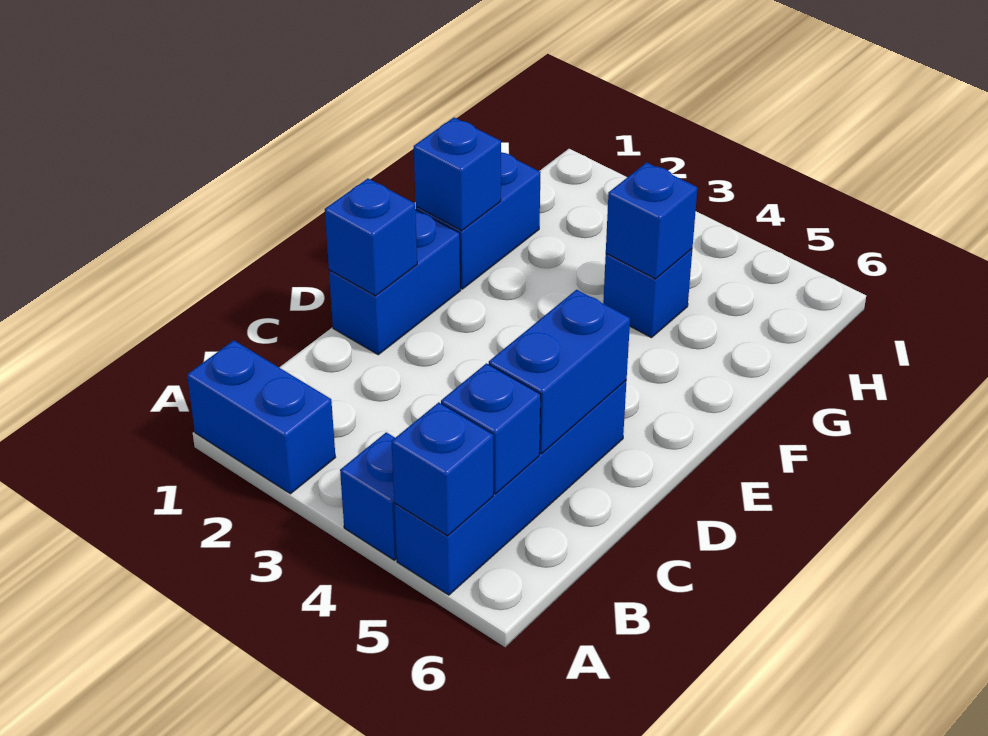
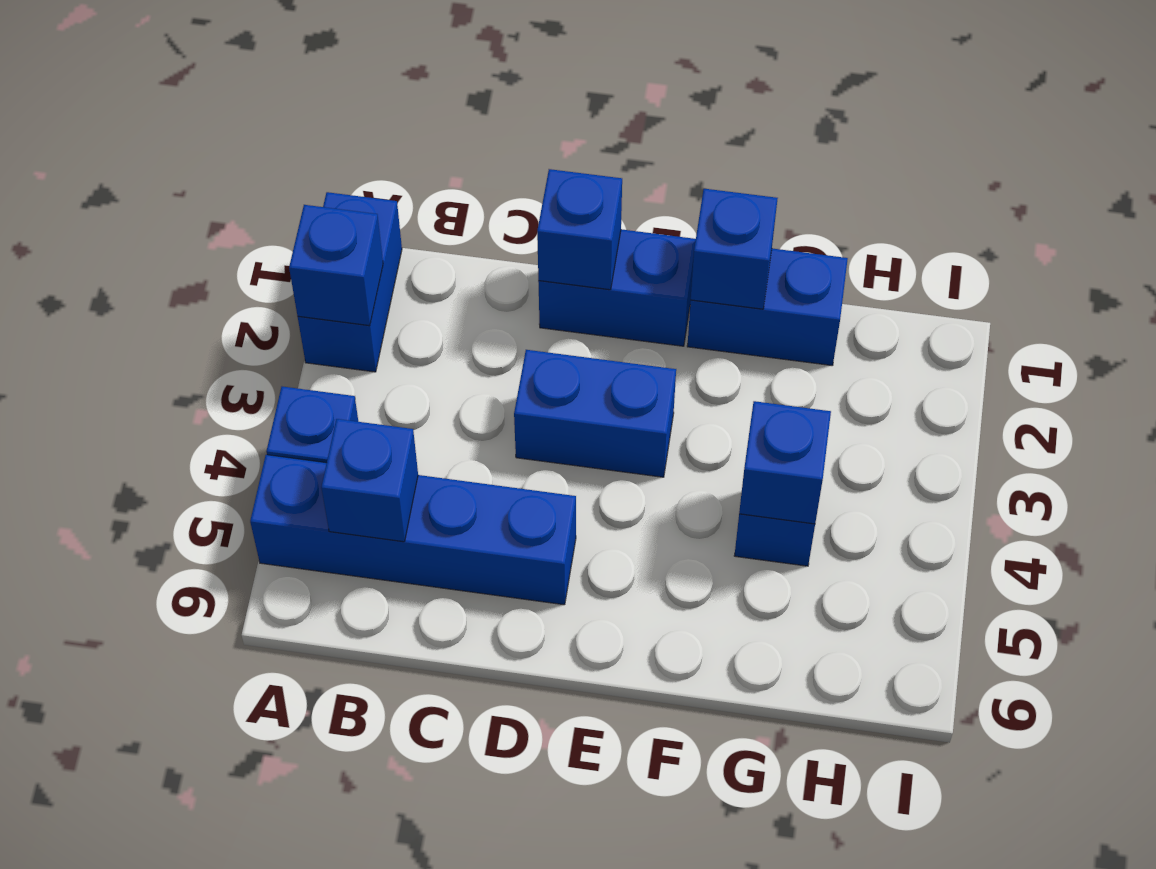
blue brick A5 level 2 -> blue brick A2 level 2
blue brick C5:D5 level 2 -> blue brick D3:E3 level 1

